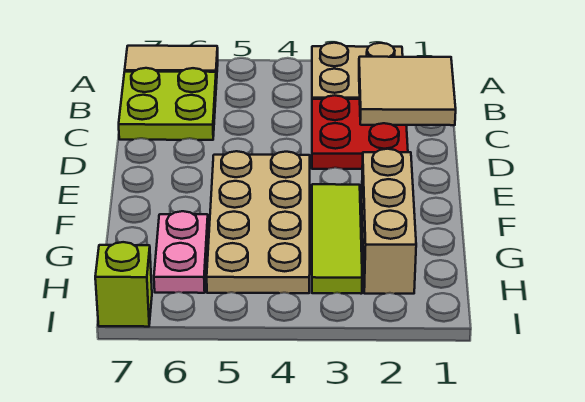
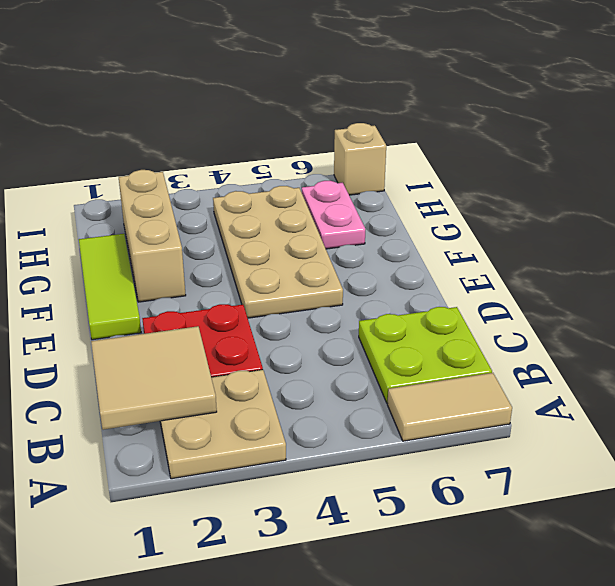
lime tile F3:H3 level 1 -> lime tile E1:G1 level 1
lime brick I7 level 1 -> tan brick I7 level 1

